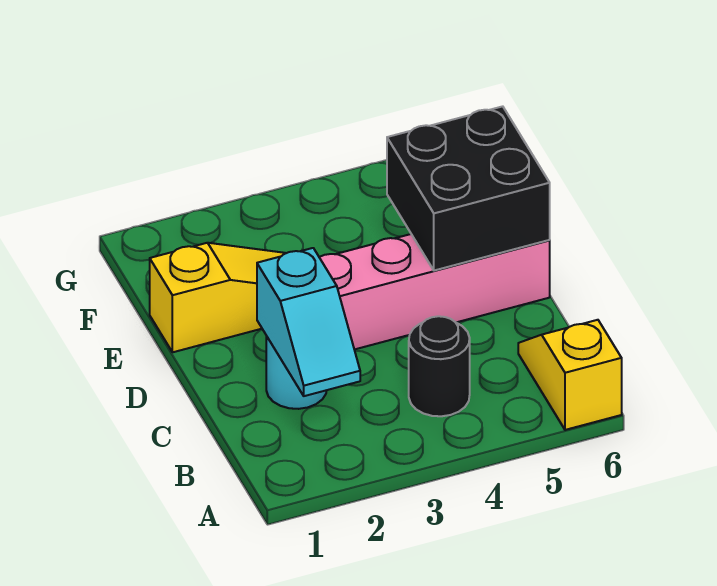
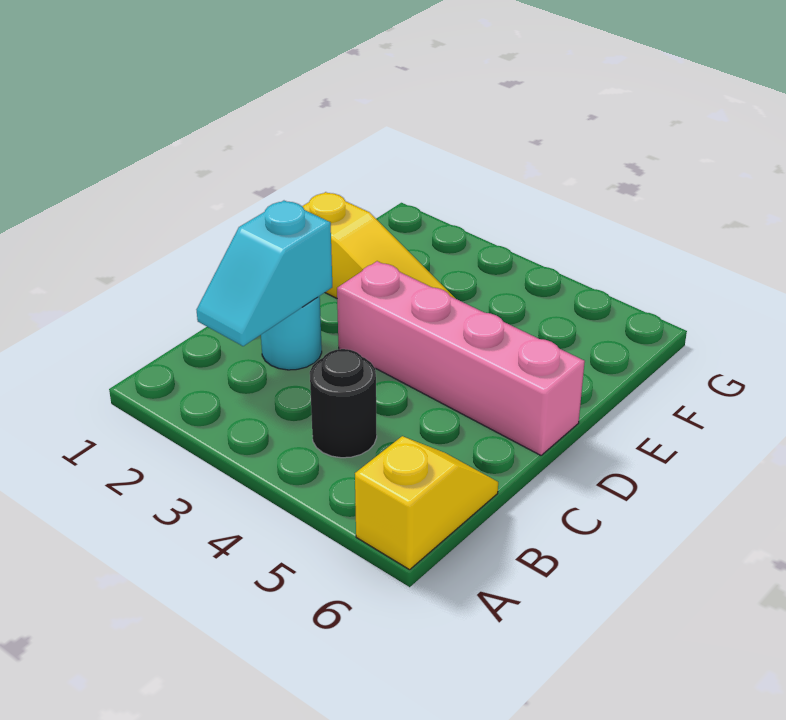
black brick D5:E6 level 2 -> none

